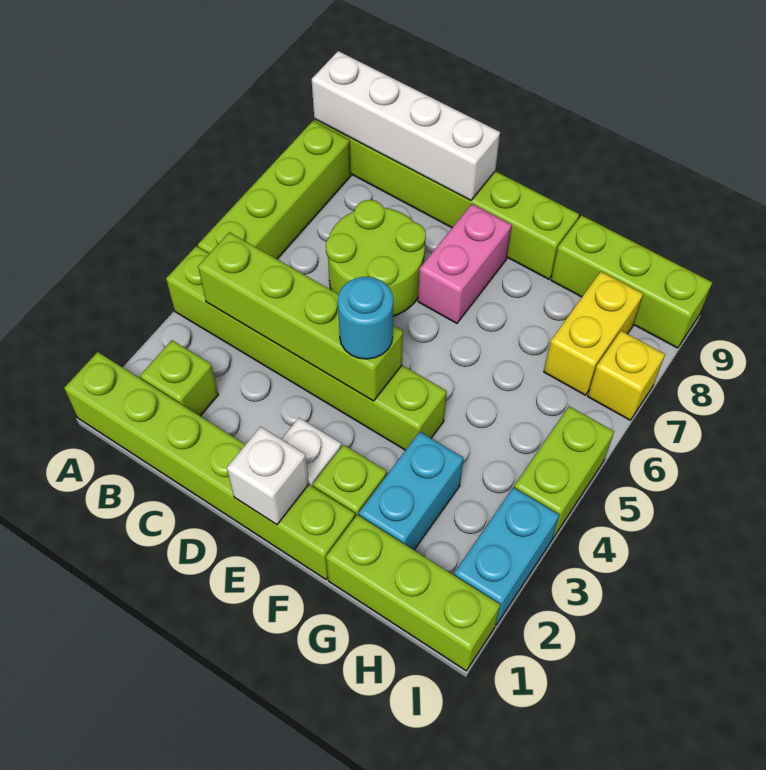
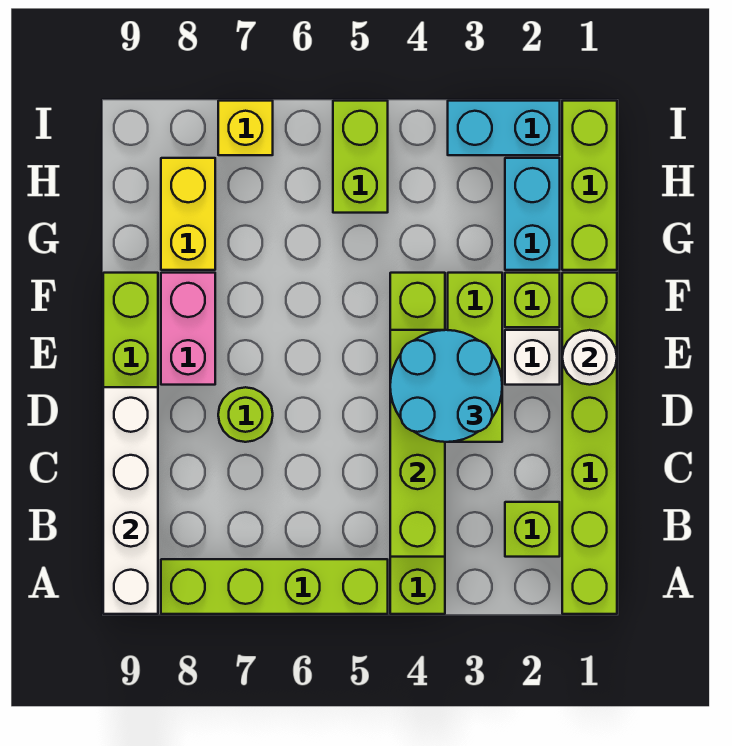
lime round brick C6:D7 level 1 -> lime round brick D7 level 1
white brick E1 level 2 -> white round brick E1 level 2
cyan round brick E4 level 3 -> cyan round brick D3:E4 level 3
pink brick E7:E8 level 1 -> pink brick E8:F8 level 1
cyan brick G2:G3 level 1 -> cyan brick G2:H2 level 1
lime brick G9:I9 level 1 -> lime brick D3:F3 level 1
yellow brick H7:H8 level 1 -> yellow brick G8:H8 level 1
lime brick I4:I5 level 1 -> lime brick H5:I5 level 1

